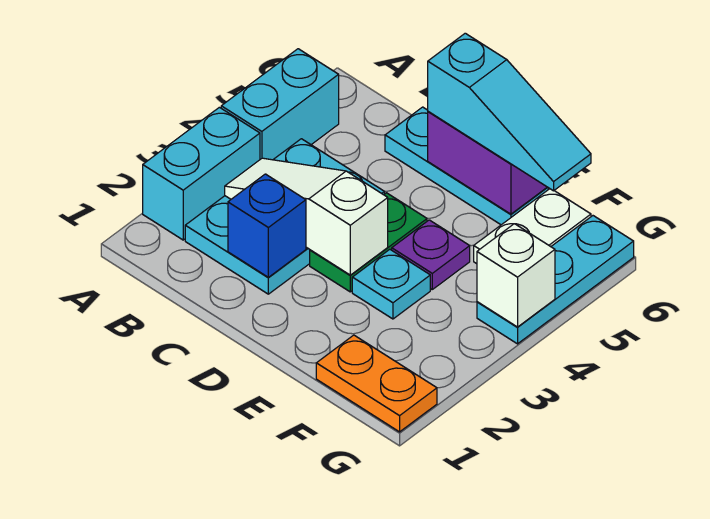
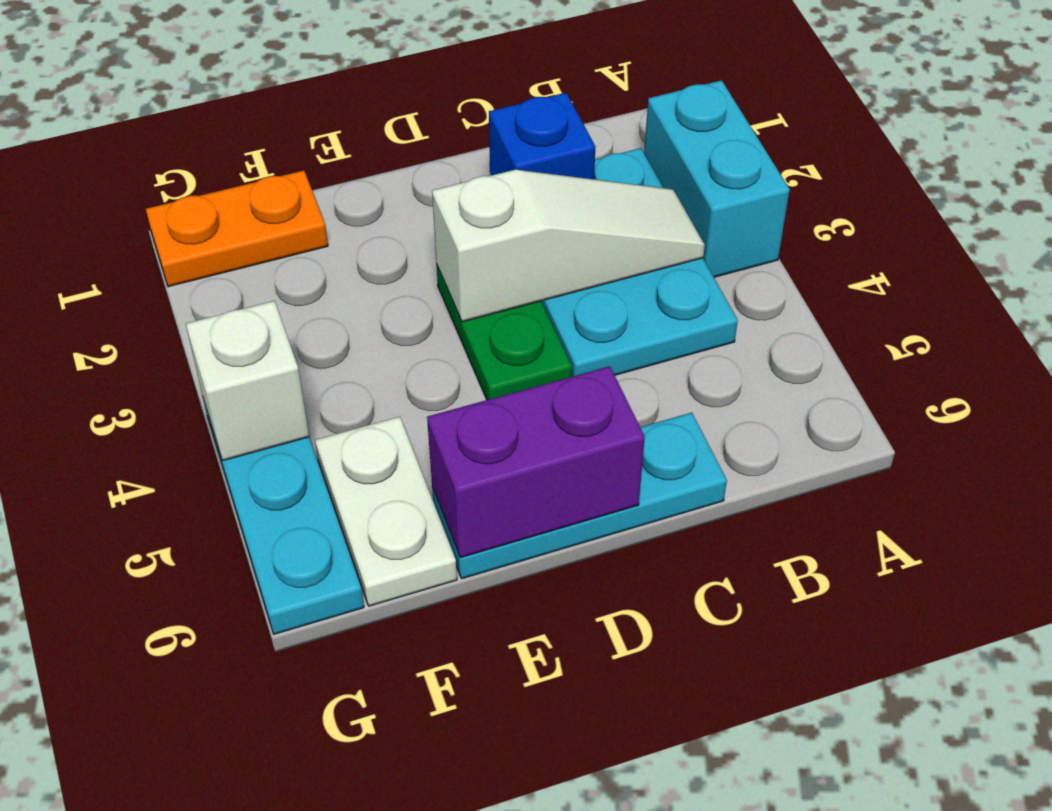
cyan brick A4:A5 level 1 -> none
cyan slope D6:F6 level 3 top D -> none
cyan plate E3 level 1 -> none
purple plate E4 level 1 -> none

